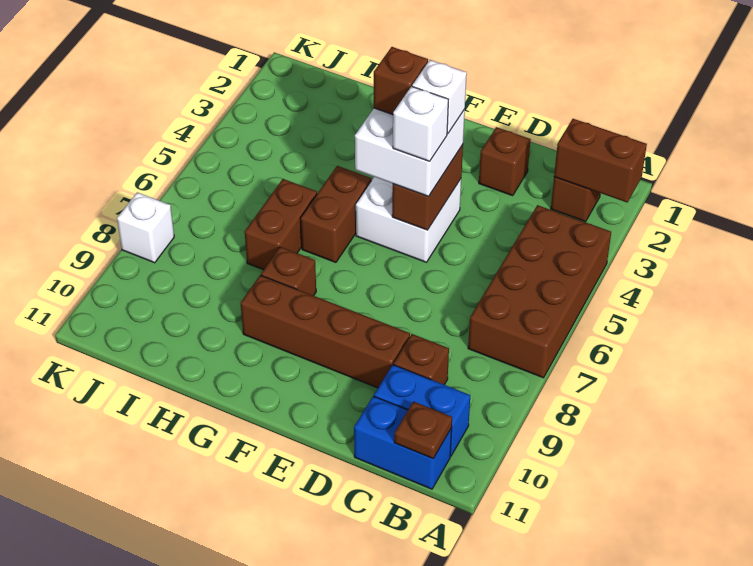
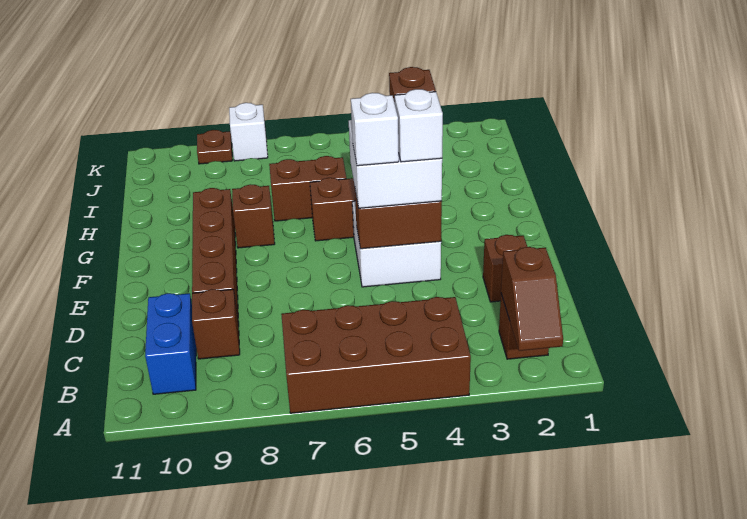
brown brick A2:B2 level 2 -> brown slope A2:B2 level 2 top B
blue brick B11:C11 level 1 -> none
brown plate B11 level 2 -> brown plate K9 level 1

